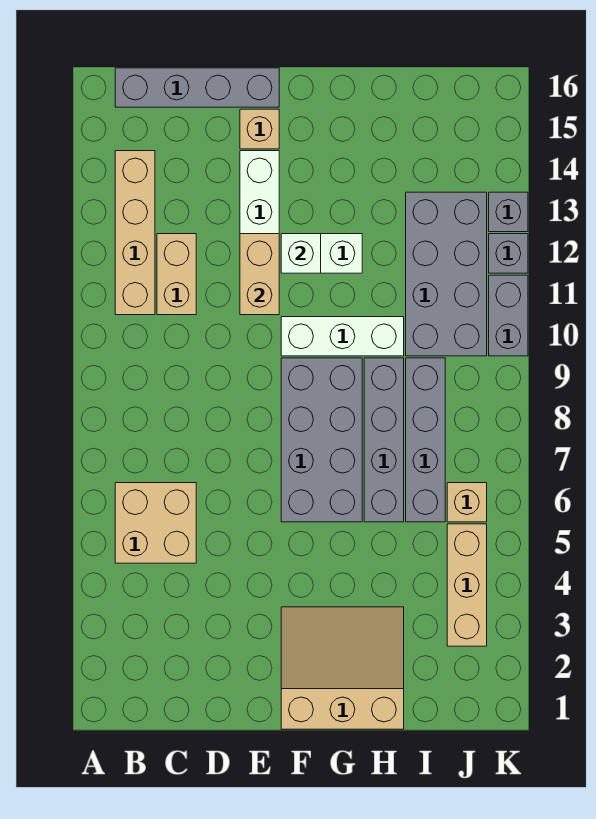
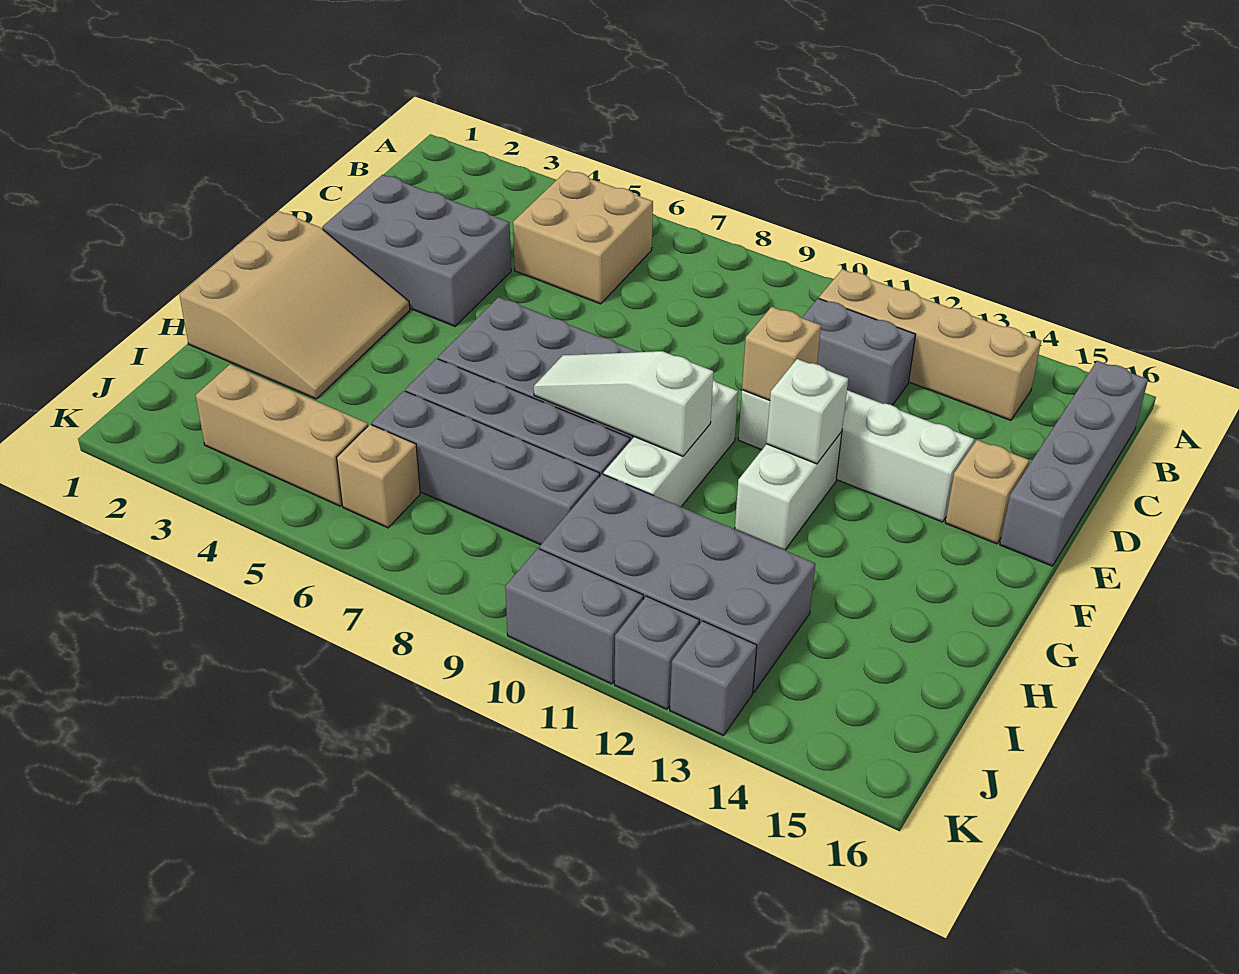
tan brick C11:C12 level 1 -> grey brick C11:C12 level 1
none -> grey brick D2:E4 level 1
tan brick E11:E12 level 2 -> tan brick E11 level 2
none -> white slope G8:G10 level 2 top 10

